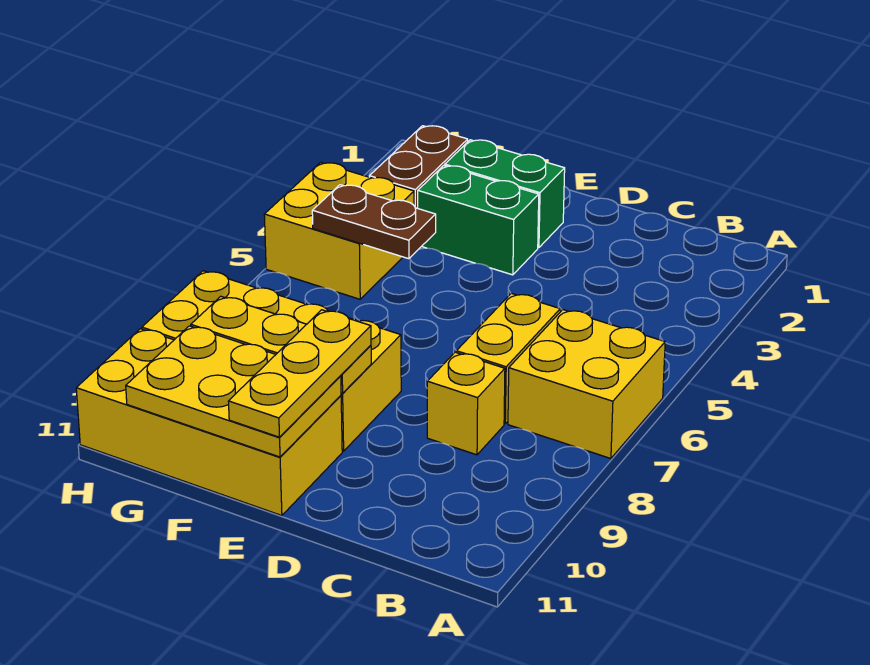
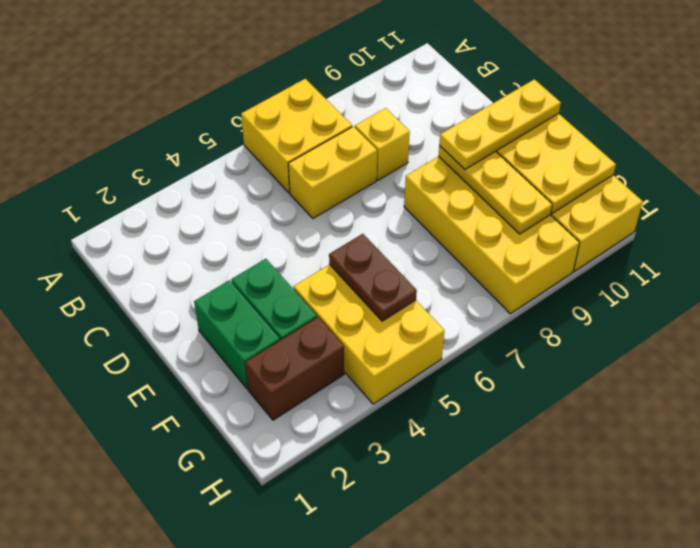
yellow brick G4:H5 level 1 -> yellow brick F4:H5 level 1

